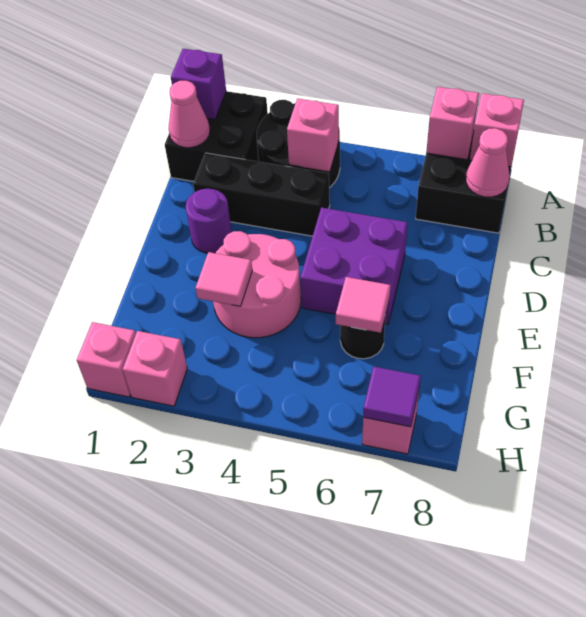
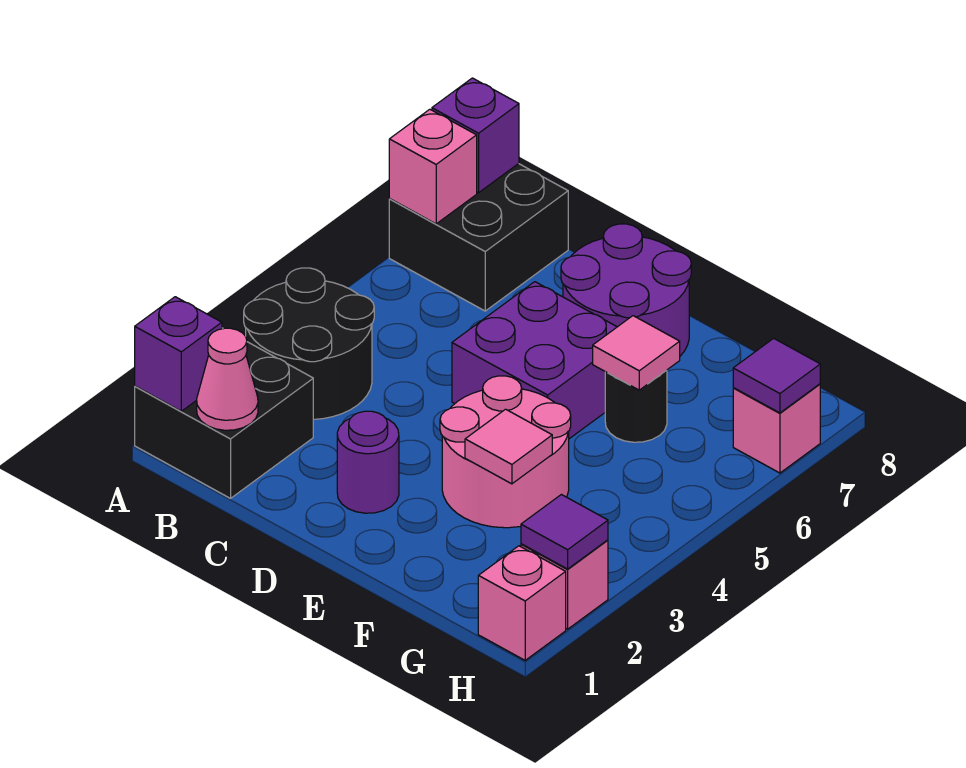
pink brick A8 level 2 -> purple brick A8 level 2
pink brick B4 level 2 -> none
pink cone B8 level 2 -> none
black brick C2:C4 level 1 -> none
none -> purple round brick D7:E8 level 1
none -> purple tile H2 level 2

